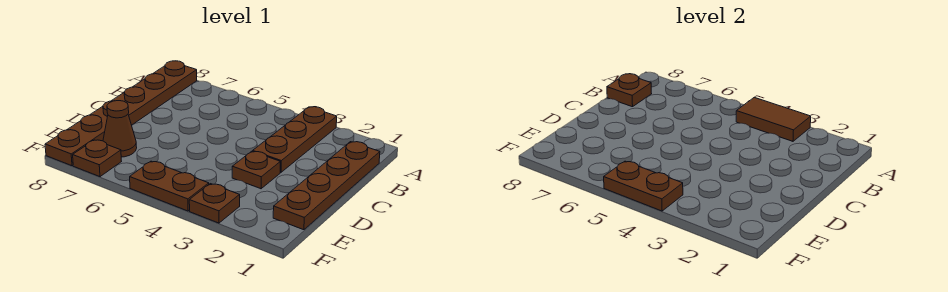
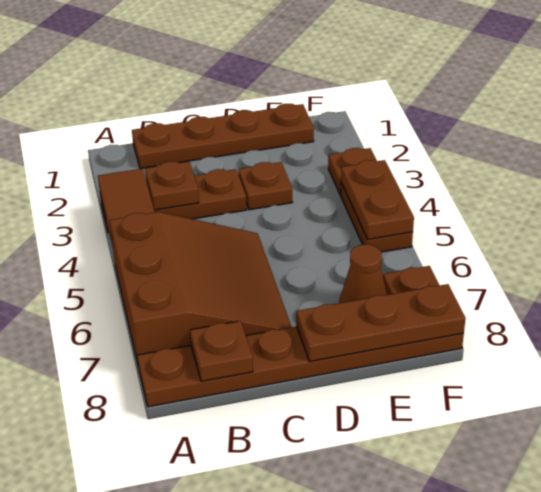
none -> brown slope A5:C7 level 1 top A
none -> brown plate B3 level 2
none -> brown plate D8:F8 level 2

